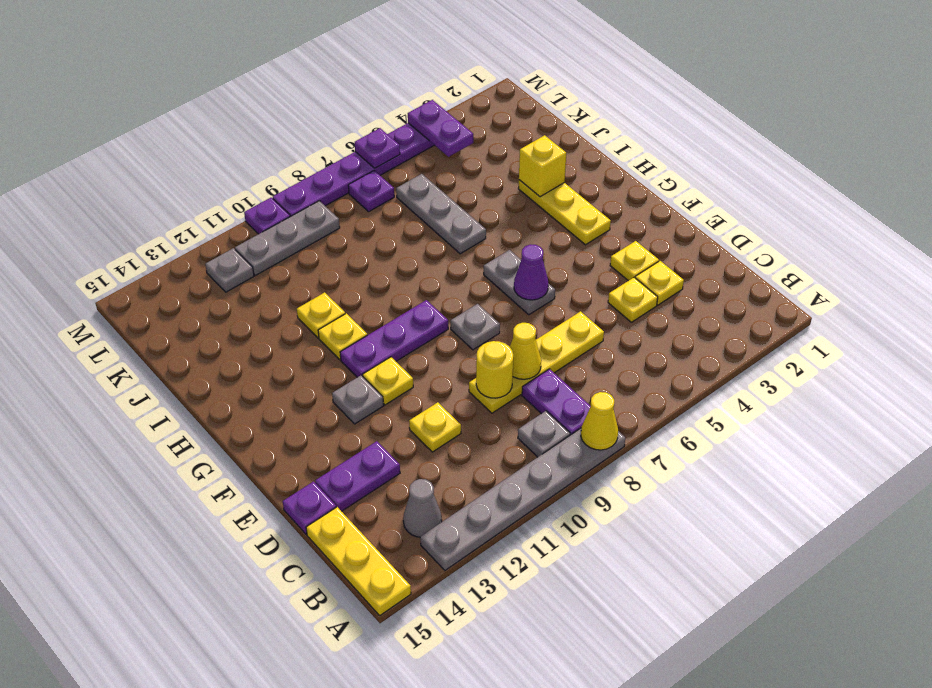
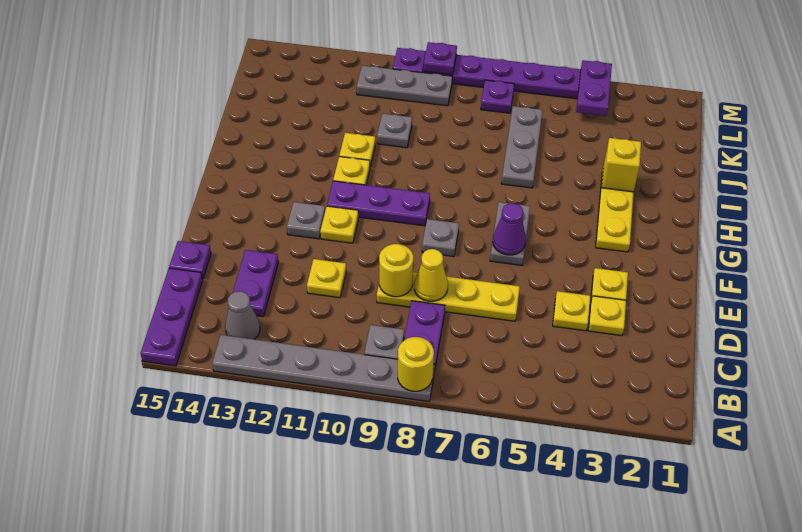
yellow cone A8 level 2 -> yellow round brick A8 level 2
yellow plate A15:C15 level 1 -> purple plate A15:C15 level 1
purple plate D13:D14 level 1 -> purple plate C13:D13 level 1
grey plate L12 level 1 -> grey plate J10 level 1
purple plate M6 level 2 -> purple plate M9 level 2

